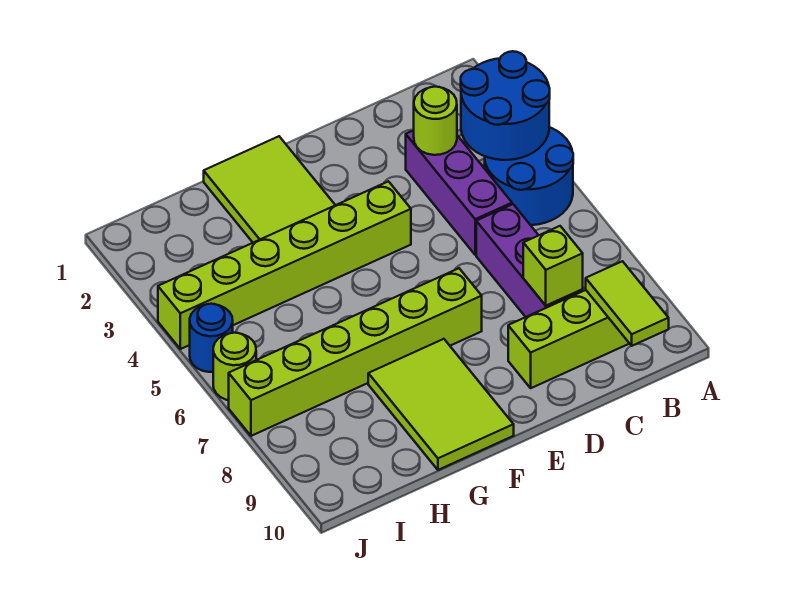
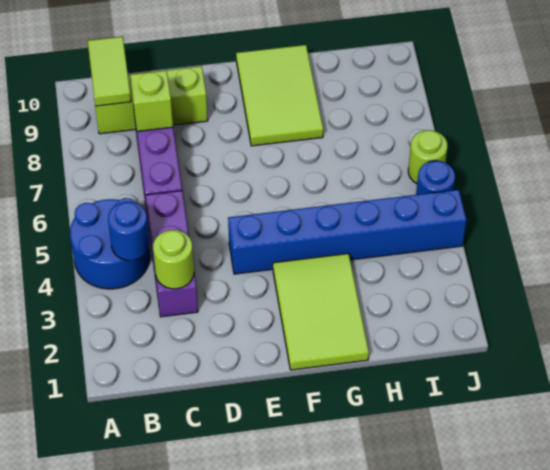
blue round brick A3:B4 level 2 -> blue round brick B4 level 2
lime brick E4:J4 level 1 -> blue brick E4:J4 level 1
lime brick E7:J7 level 1 -> none

